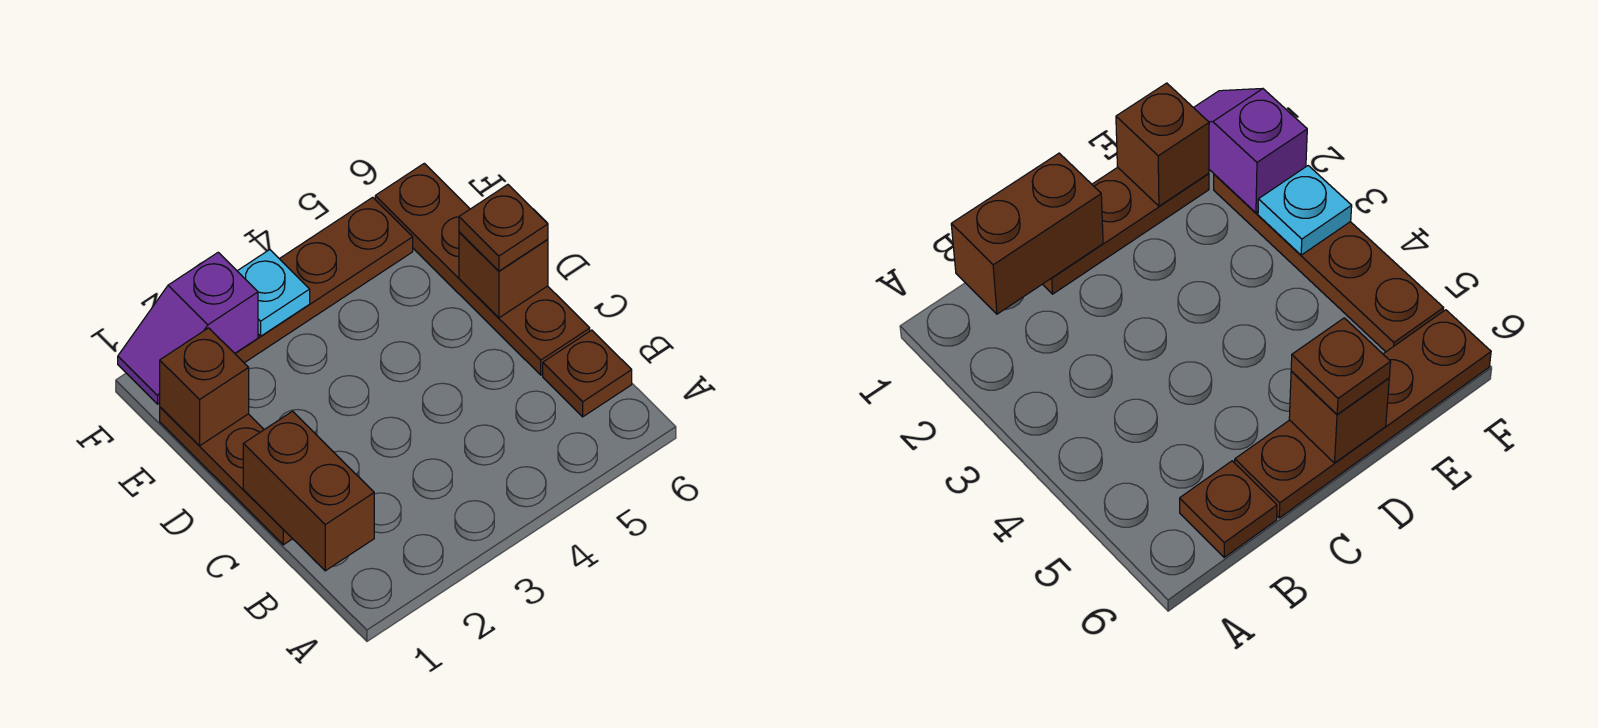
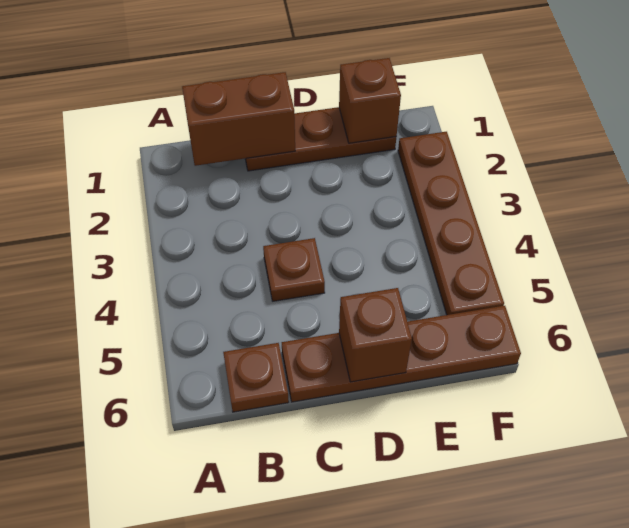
brown plate D6 level 3 -> brown plate C4 level 1
purple slope F1:F2 level 2 top 2 -> none
cyan plate F3 level 2 -> none

